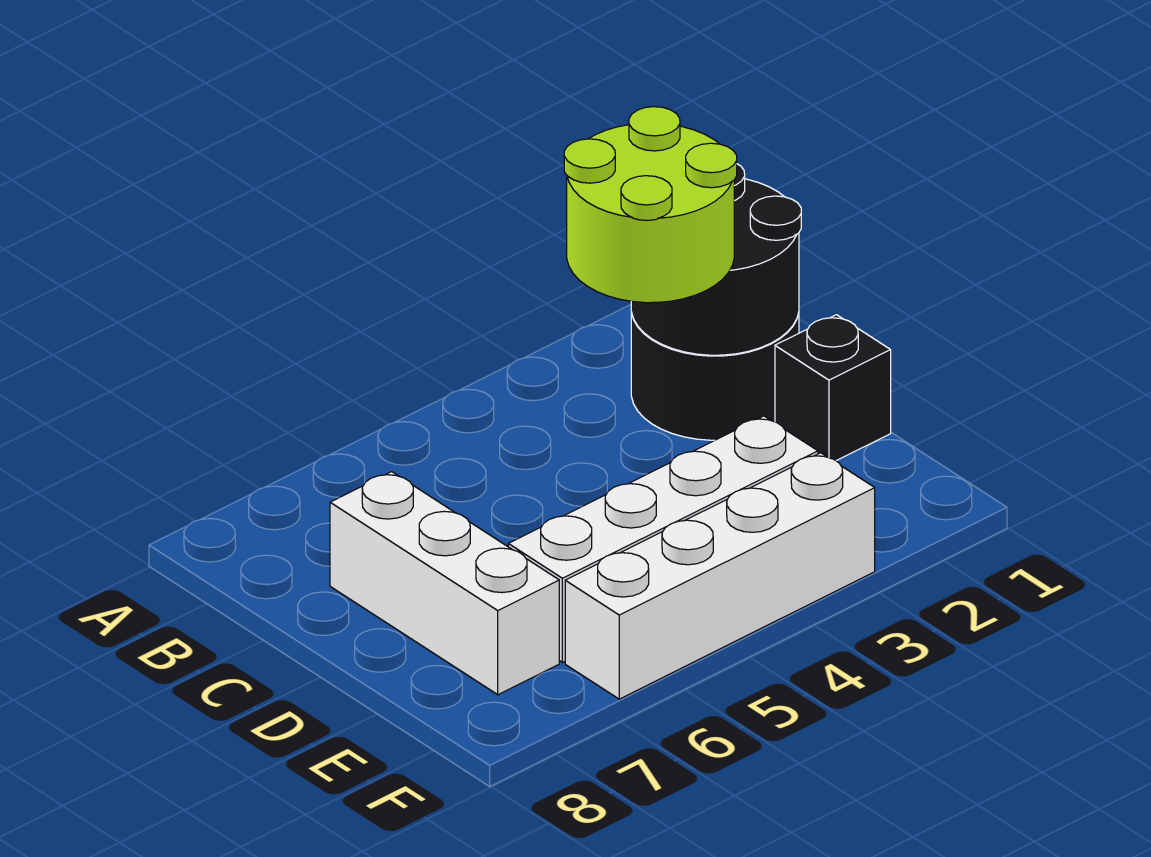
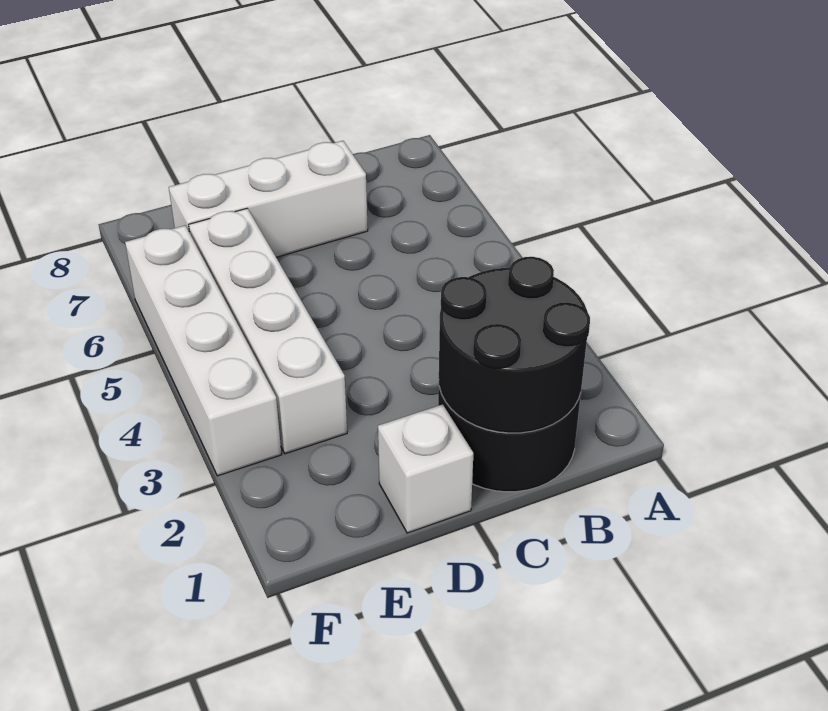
lime round brick B2:C3 level 3 -> none
black brick D1 level 1 -> white brick D1 level 1

